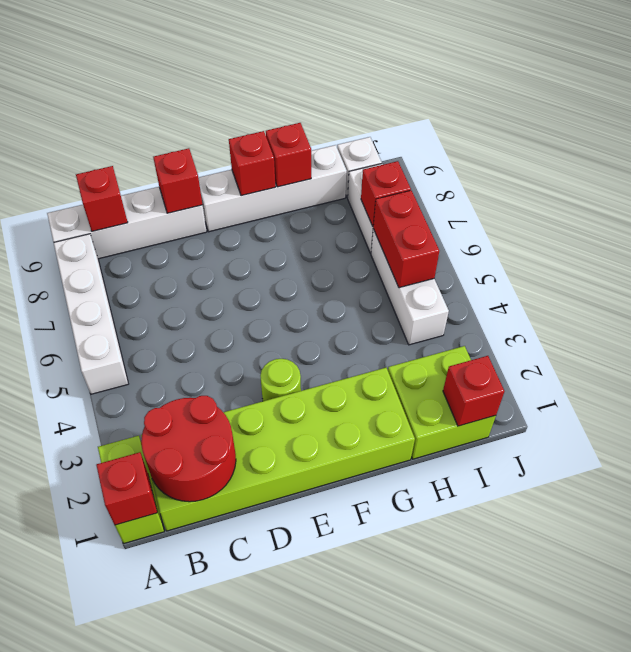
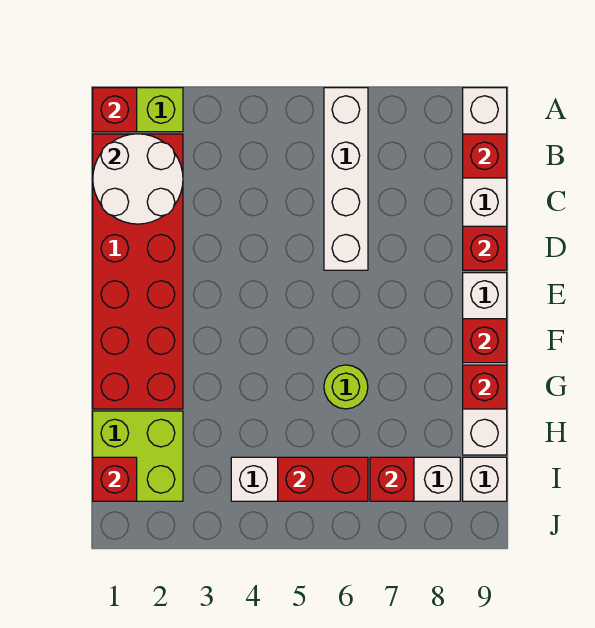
white brick A5:A8 level 1 -> white brick A6:D6 level 1
lime brick B1:G2 level 1 -> red brick B1:G2 level 1
red round brick B1:C2 level 2 -> white round brick B1:C2 level 2
lime round brick E3 level 1 -> lime round brick G6 level 1

